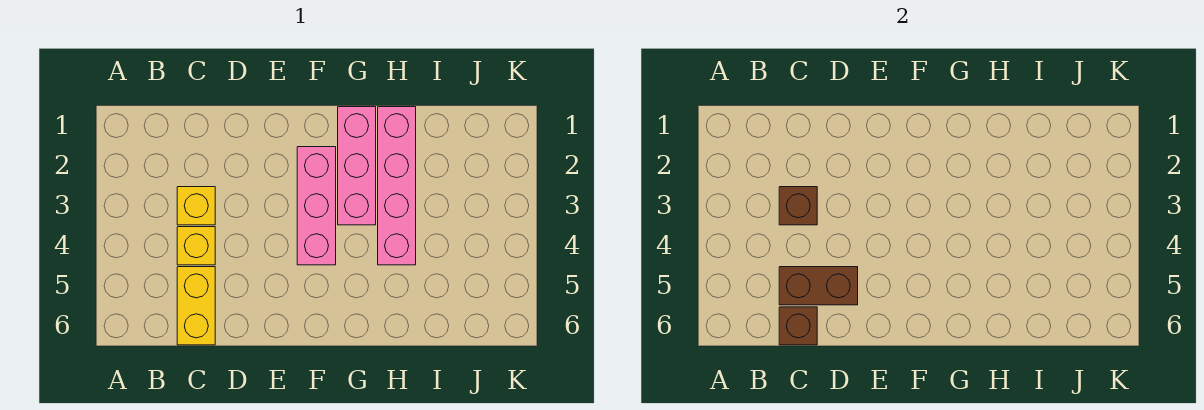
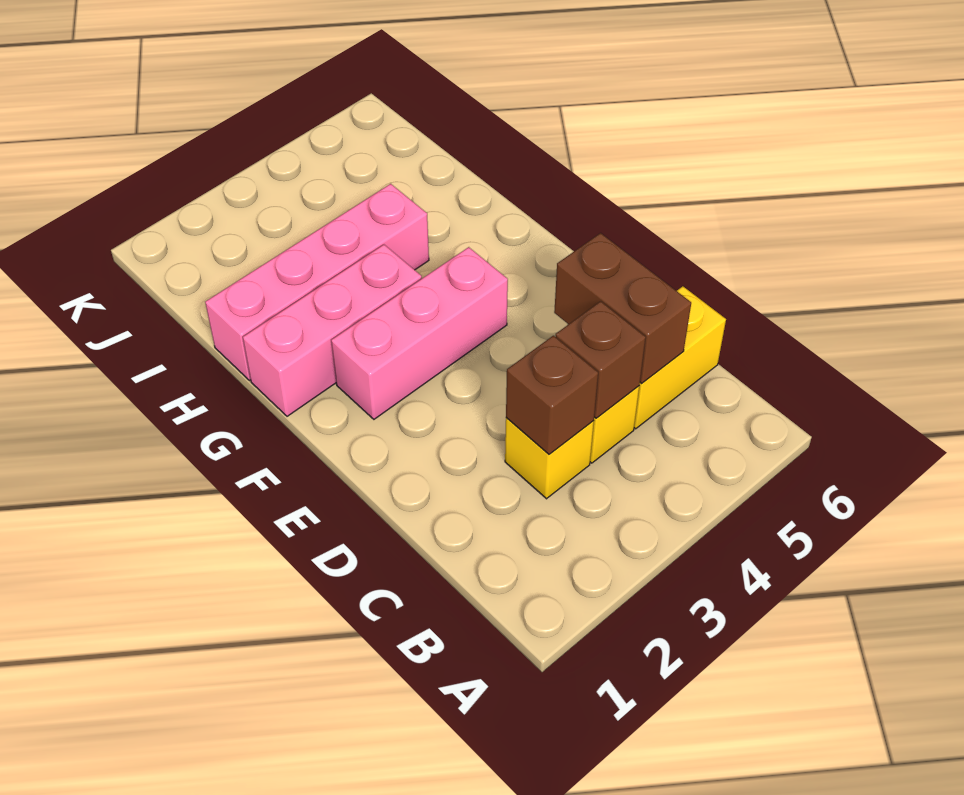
brown brick C6 level 2 -> brown brick C4 level 2

